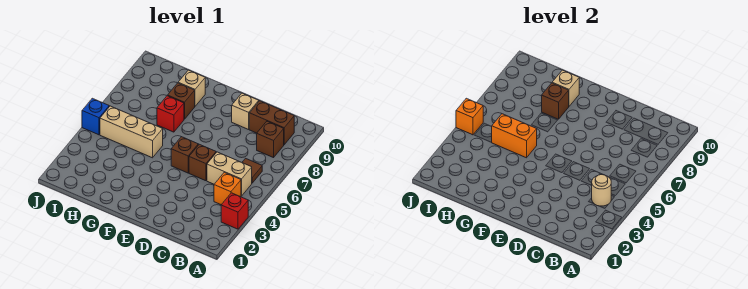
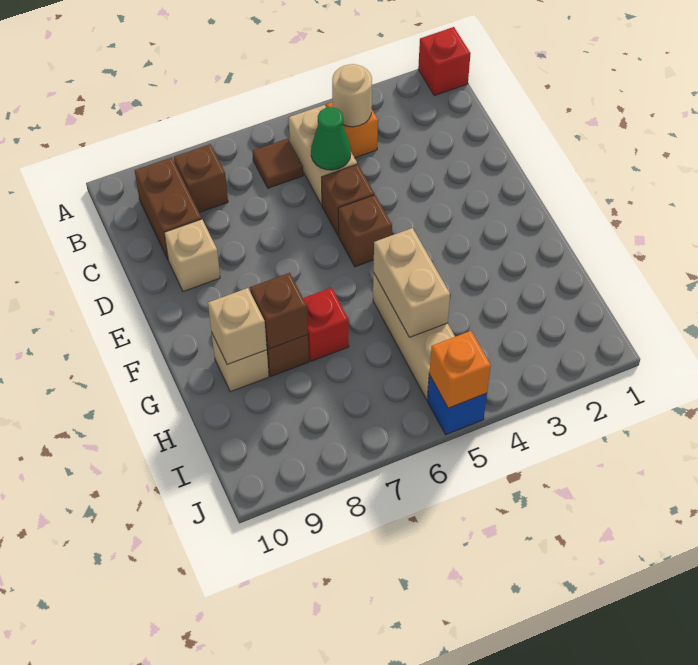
red brick A3 level 1 -> red brick A1 level 1
none -> green cone C5 level 2
orange brick G5:H5 level 2 -> tan brick G5:H5 level 2

